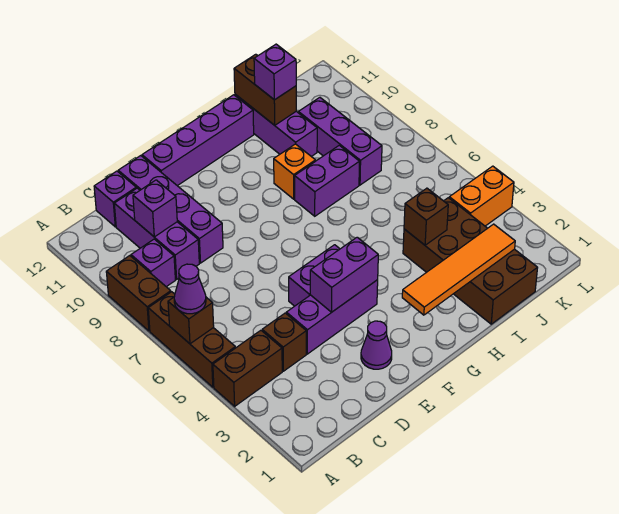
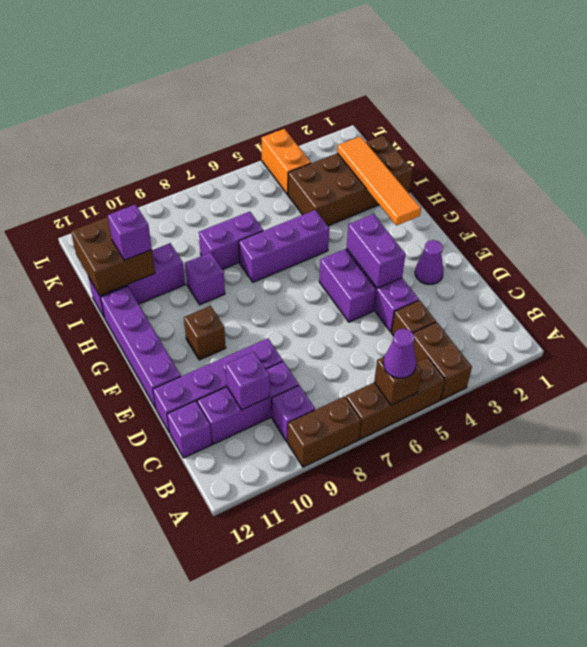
purple brick H8:I8 level 1 -> purple brick I7:I8 level 1
orange brick H9 level 1 -> purple brick H9 level 1
brown brick I4 level 2 -> brown brick F10 level 1
brown brick I11:I12 level 2 -> brown brick I11:J12 level 2
purple brick J8:J10 level 1 -> purple brick H5:H7 level 1

